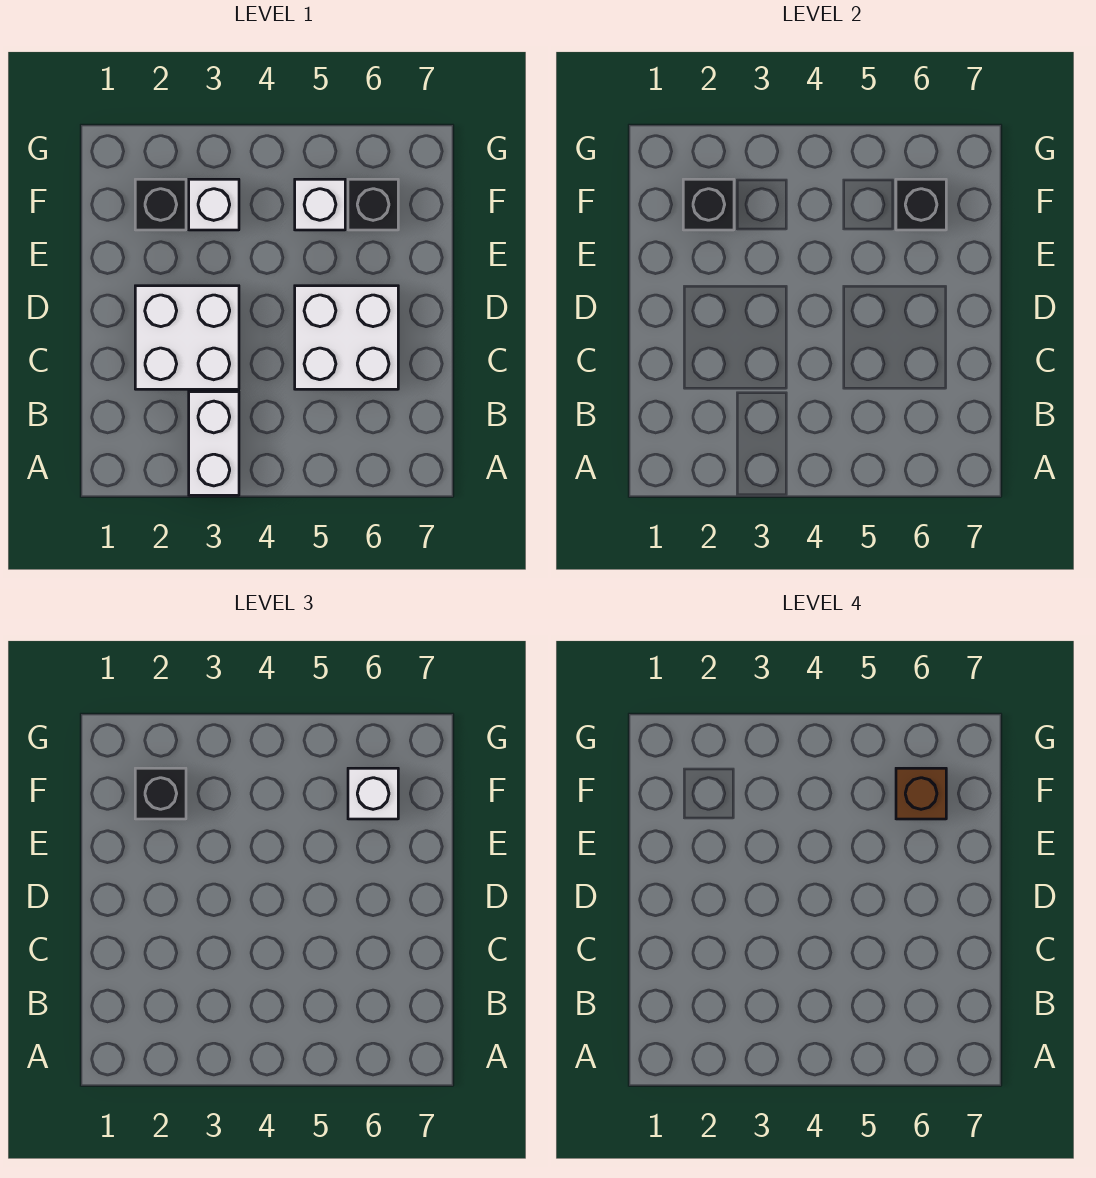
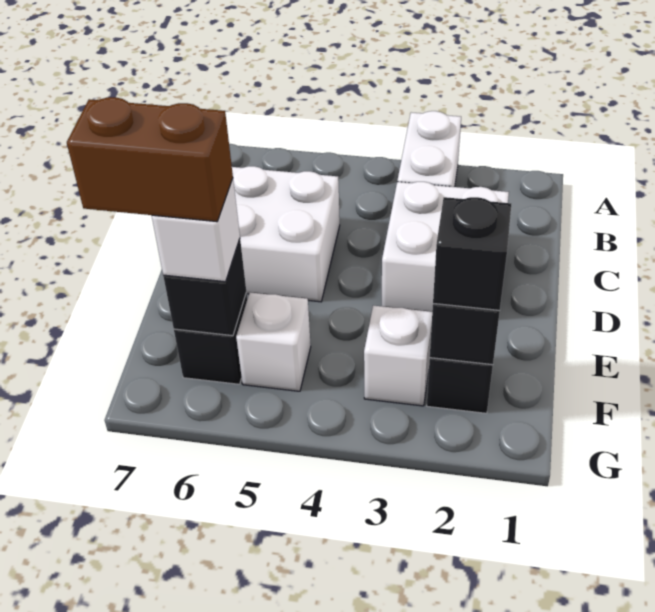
brown brick F6 level 4 -> brown brick F6:F7 level 4

